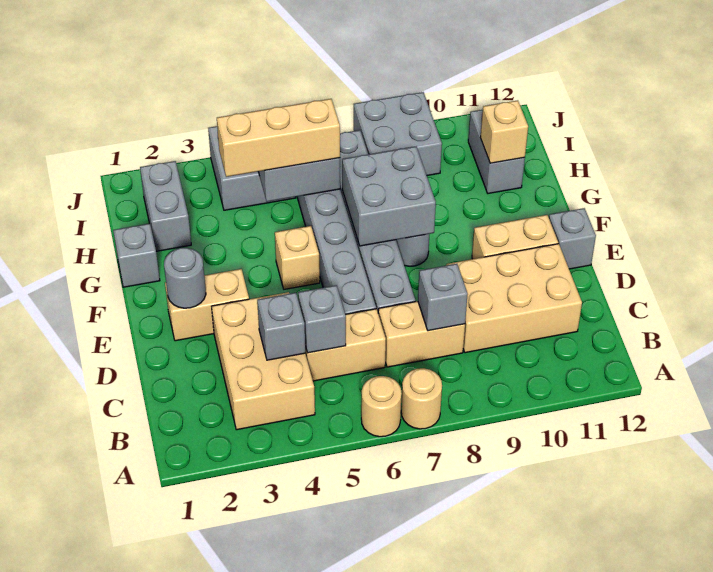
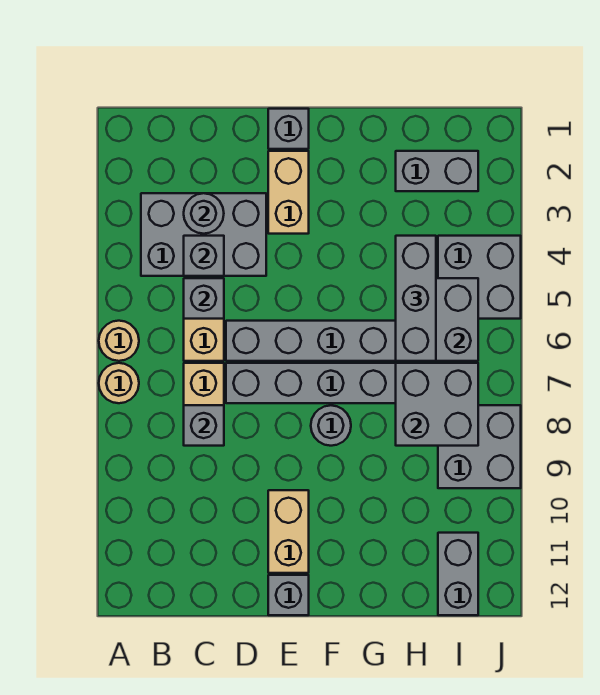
tan brick B3:D4 level 1 -> grey brick B3:D4 level 1
tan brick C9:D11 level 1 -> none
grey round brick E2 level 2 -> grey round brick C3 level 2
tan brick F5 level 1 -> none
grey brick F7:G8 level 2 -> grey brick H7:I8 level 2
grey brick G1 level 1 -> grey brick E1 level 1
tan brick H4:H6 level 3 -> grey brick H4:H6 level 3
grey brick H11:I11 level 1 -> grey brick I11:I12 level 1
tan brick H11 level 2 -> none

